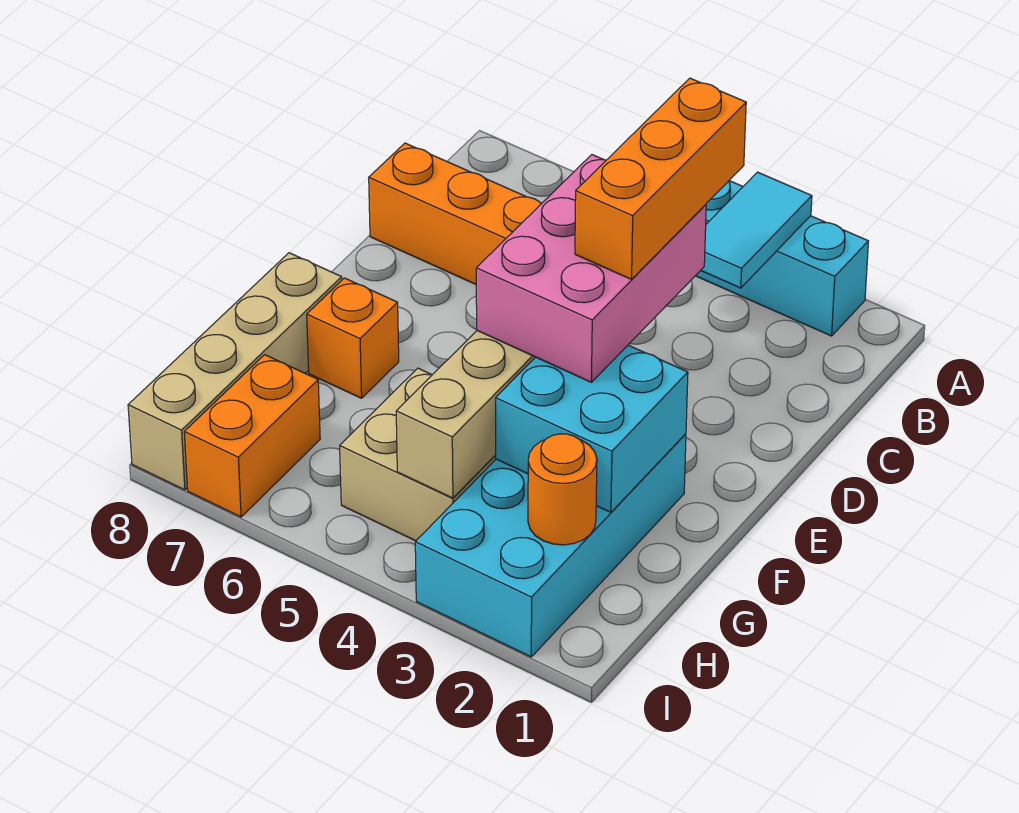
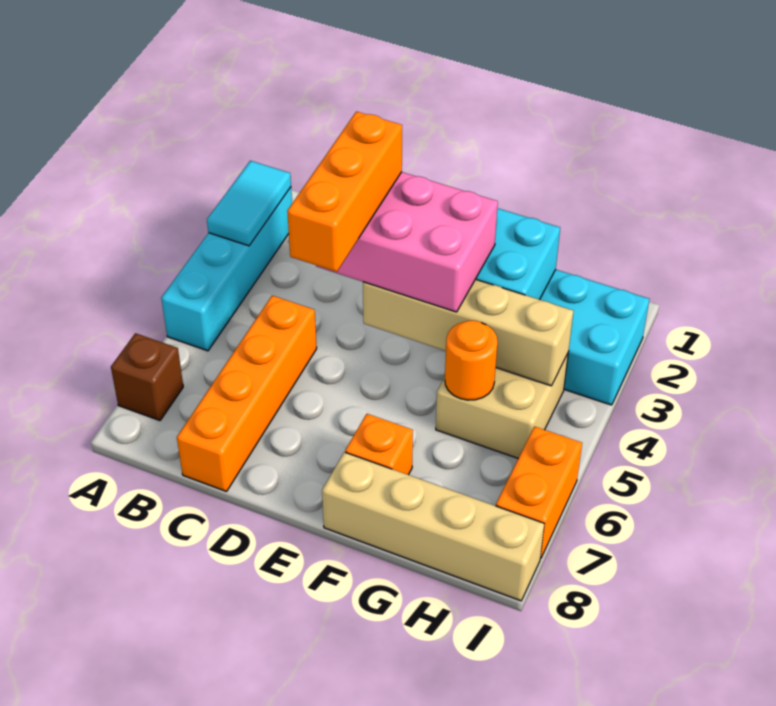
cyan tile A3:B3 level 2 -> cyan tile A2:A3 level 2
none -> brown brick A7 level 1
orange brick C3:E3 level 4 -> orange brick D3:D5 level 4
orange round brick H2 level 2 -> orange round brick G5 level 2
orange brick H7:I7 level 1 -> orange brick I6:I7 level 1

